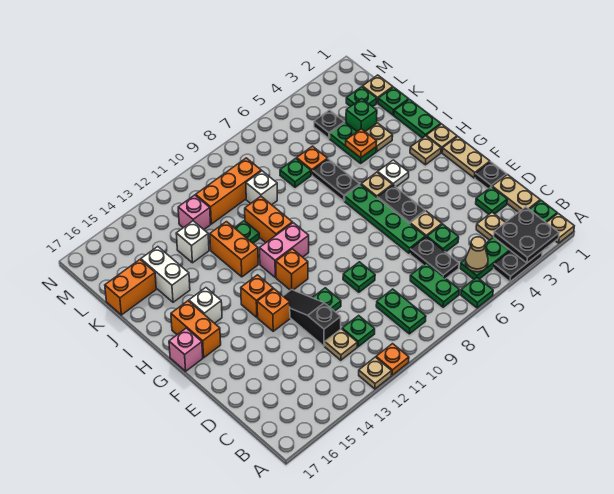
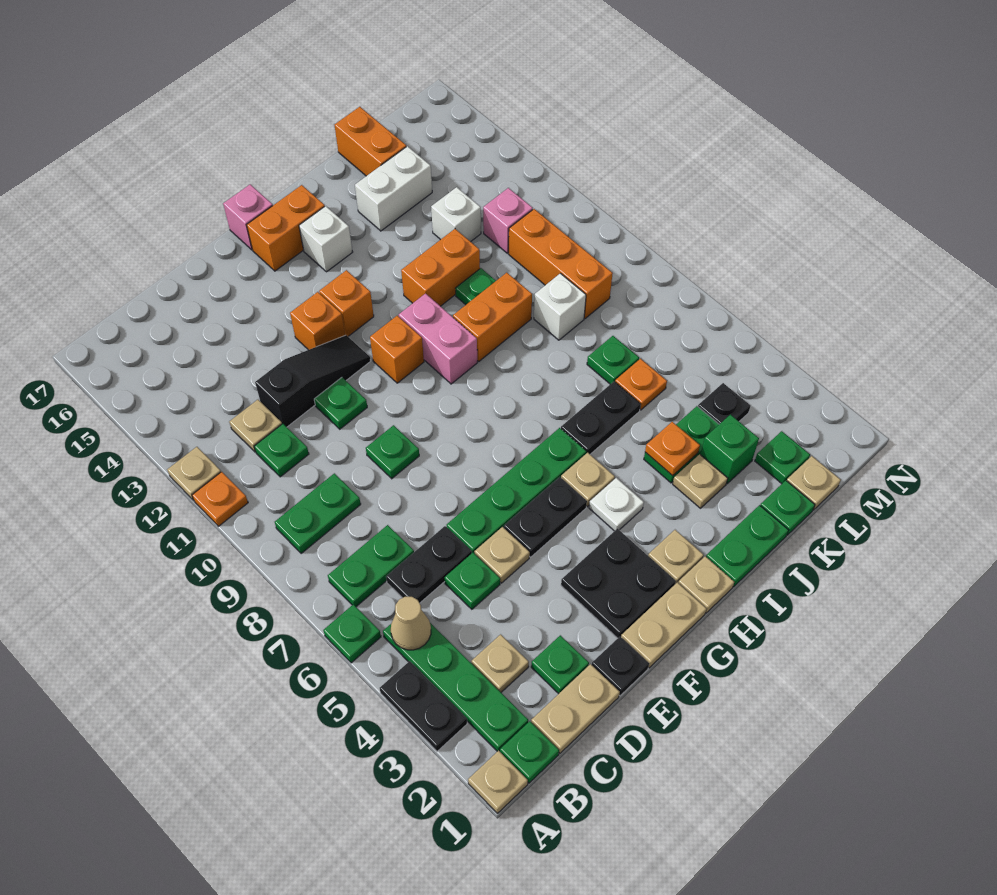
black plate A2:B3 level 2 -> black plate F2:G3 level 1

